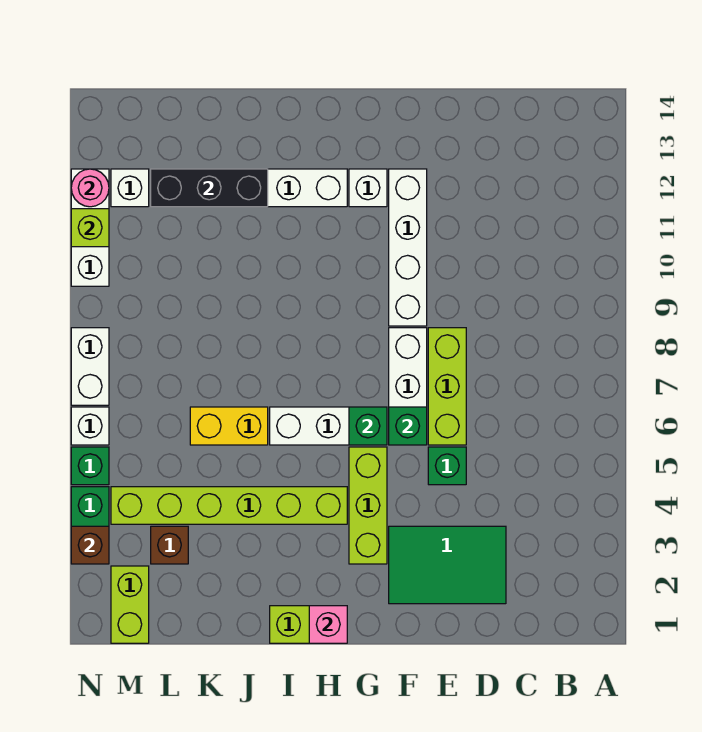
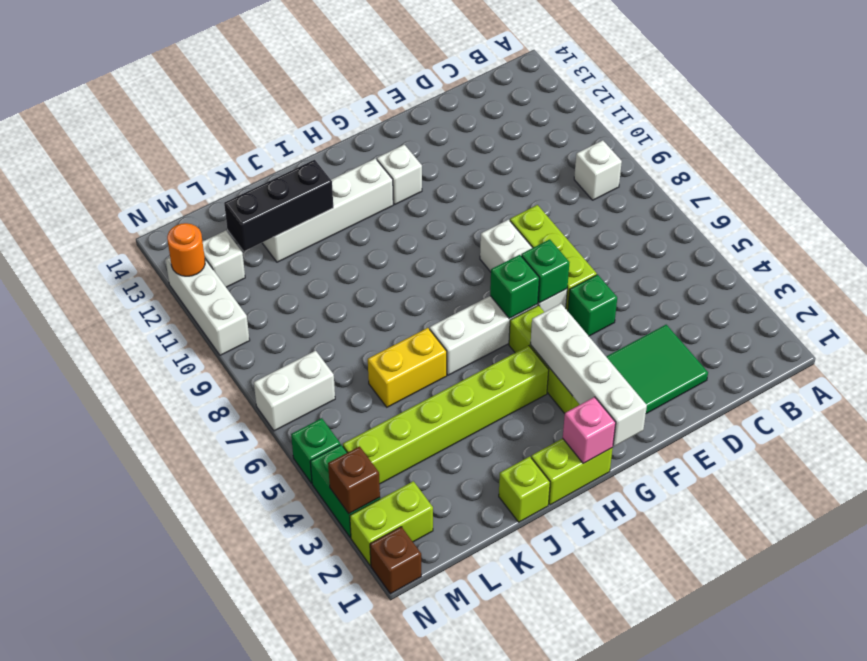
white brick F9:F12 level 1 -> white brick G1:G4 level 2
brown brick L3 level 1 -> brown brick N1 level 1
lime brick M1:M2 level 1 -> lime brick M2:N2 level 1
white brick N6 level 1 -> white brick B9 level 1
white brick N7:N8 level 1 -> white brick M7:N7 level 1
lime brick N11 level 2 -> lime brick J1 level 1
pink round brick N12 level 2 -> orange round brick N12 level 2

